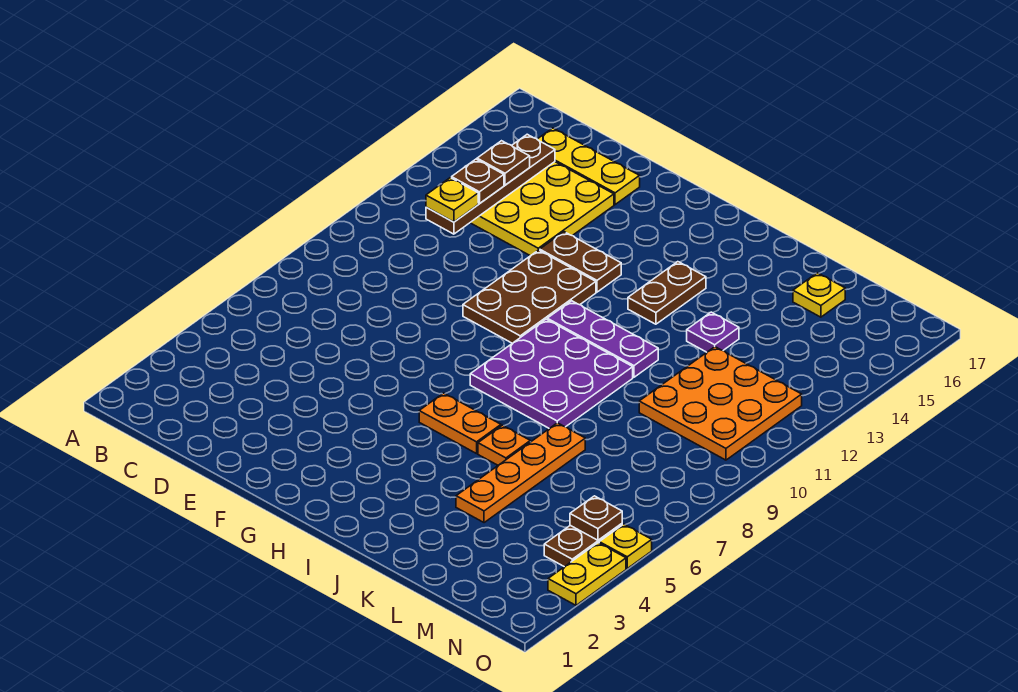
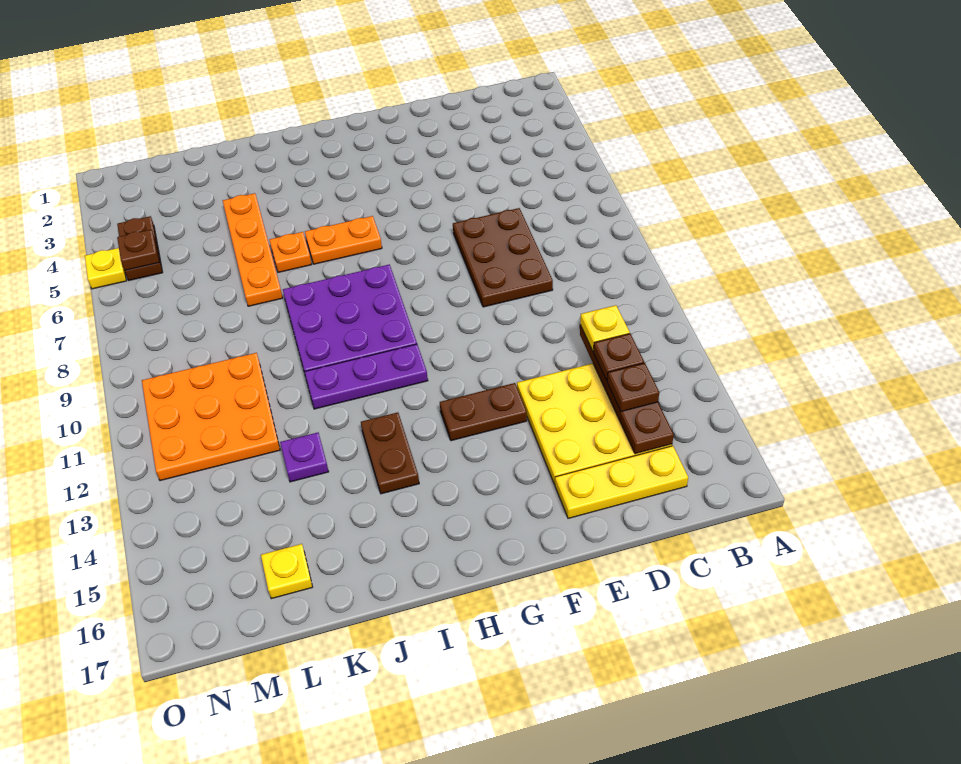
brown plate F10:G12 level 1 -> brown plate D7:E9 level 1
yellow plate O3:O4 level 1 -> none

